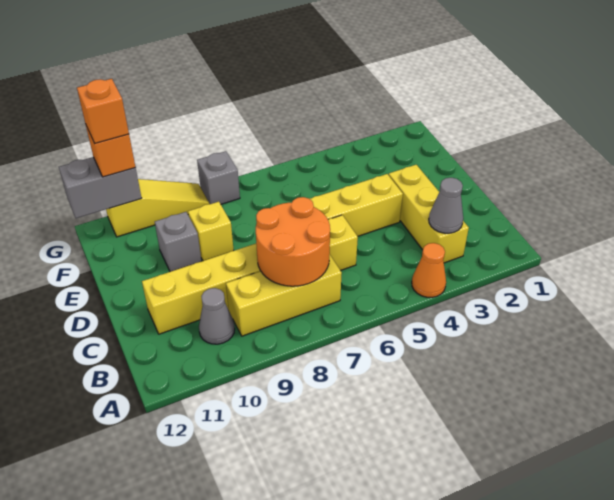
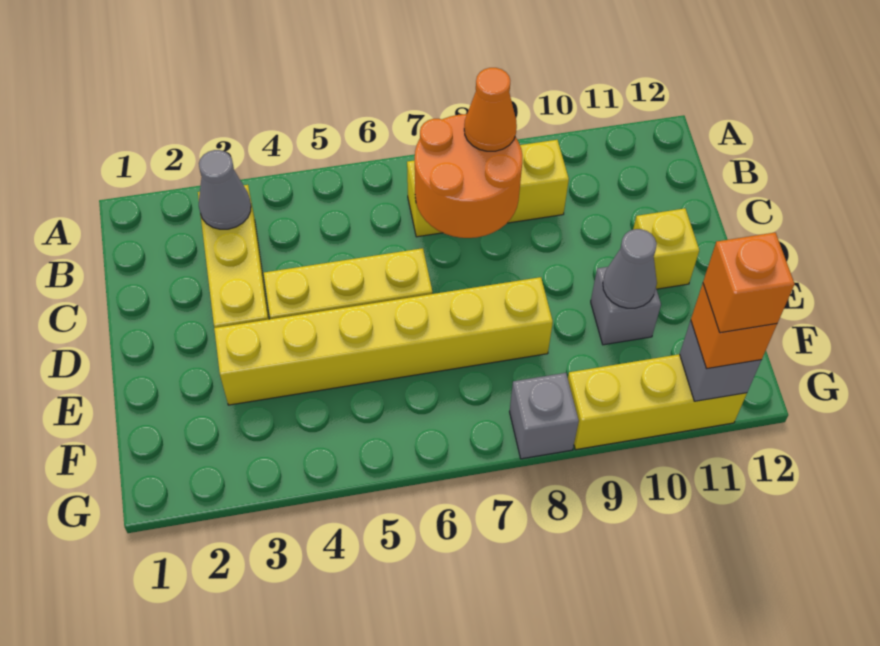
orange cone A4 level 1 -> orange cone B8 level 3
grey cone B10 level 1 -> grey cone E10 level 2
yellow brick C6:C11 level 1 -> yellow brick E3:E8 level 1
yellow brick E9 level 1 -> yellow brick D11 level 1
yellow slope G9:G11 level 1 top 11 -> yellow brick G9:G11 level 1
grey brick G11:G12 level 2 -> grey brick G11 level 2

